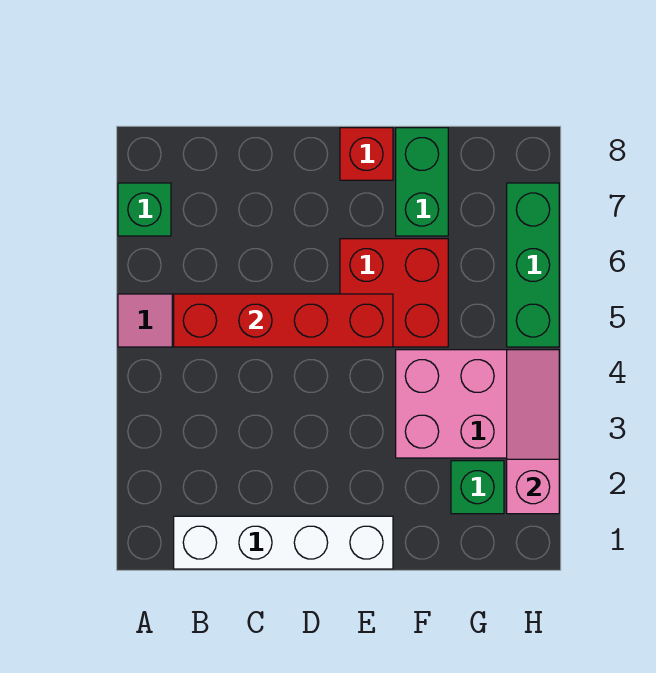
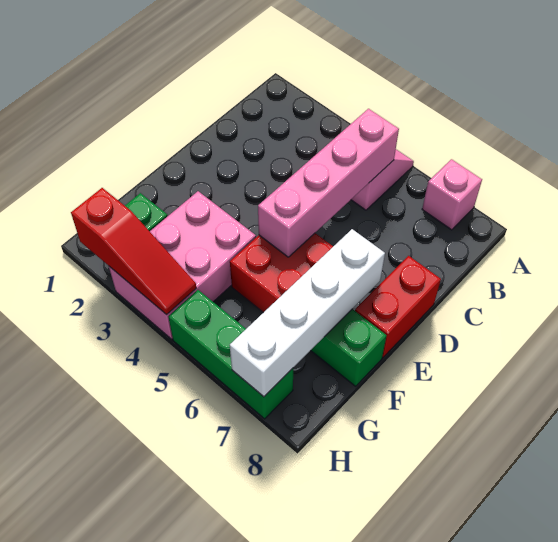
green brick A7 level 1 -> pink brick A7 level 1
white brick B1:E1 level 1 -> white brick E7:H7 level 2
red brick B5:E5 level 2 -> pink brick B5:E5 level 2
red brick E8 level 1 -> red brick D8:E8 level 1
pink slope H2:H4 level 2 top 2 -> red slope H2:H4 level 2 top 2

